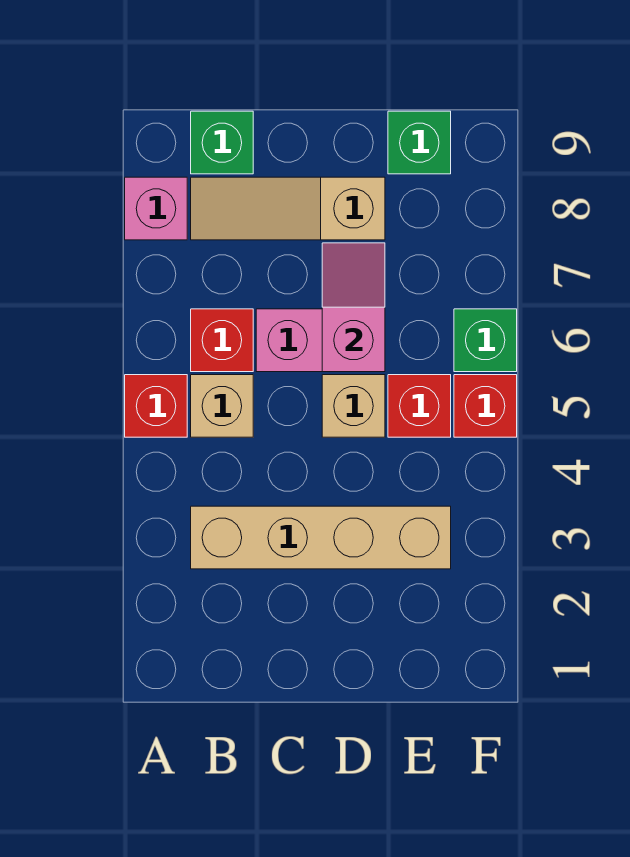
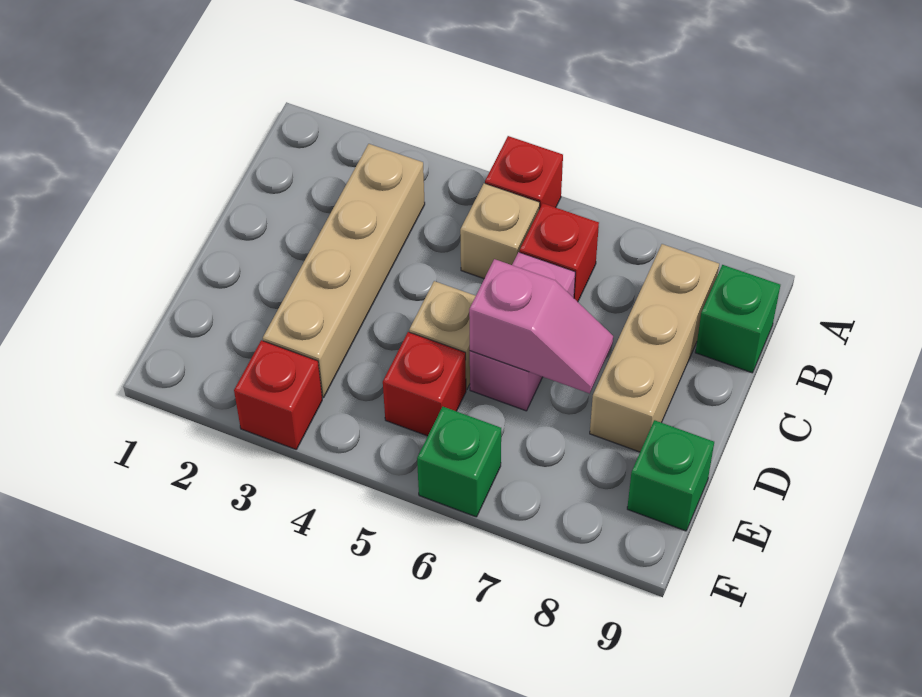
pink brick A8 level 1 -> none
tan slope B8:D8 level 1 top D -> tan brick B8:D8 level 1
red brick F5 level 1 -> red brick F3 level 1

